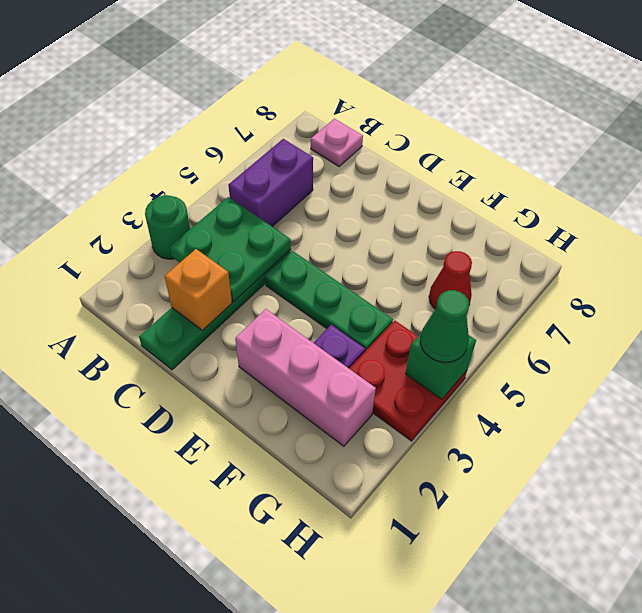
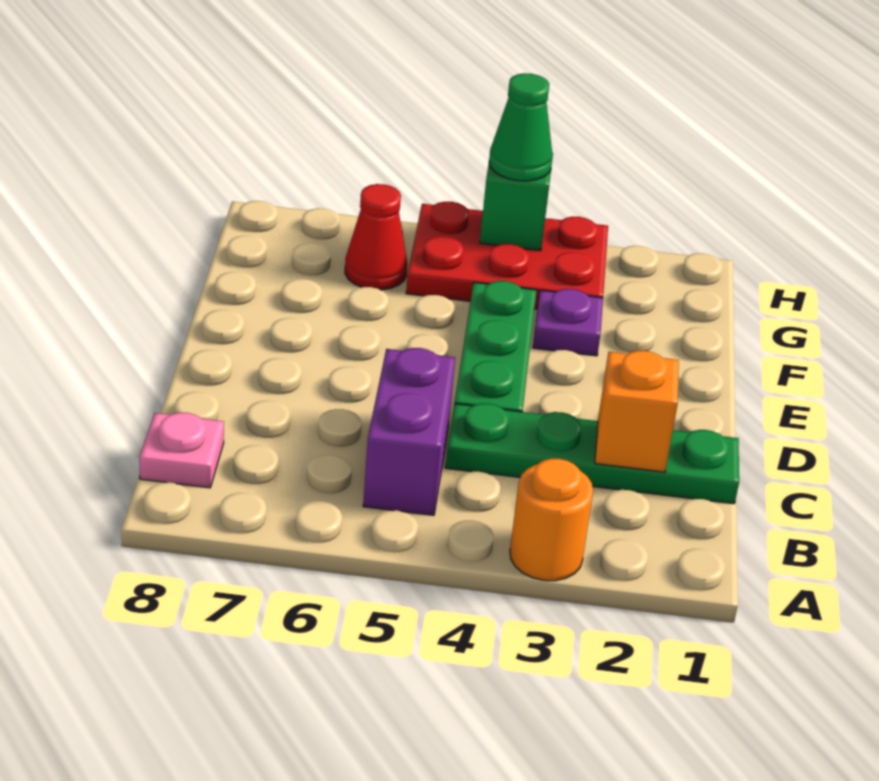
green round brick A3 level 1 -> orange round brick A3 level 1
green plate B3:C4 level 2 -> none
purple brick B5:B6 level 1 -> purple brick B5:C5 level 1
pink brick E2:G2 level 1 -> none
red plate G3:H4 level 1 -> red plate G3:H5 level 1

